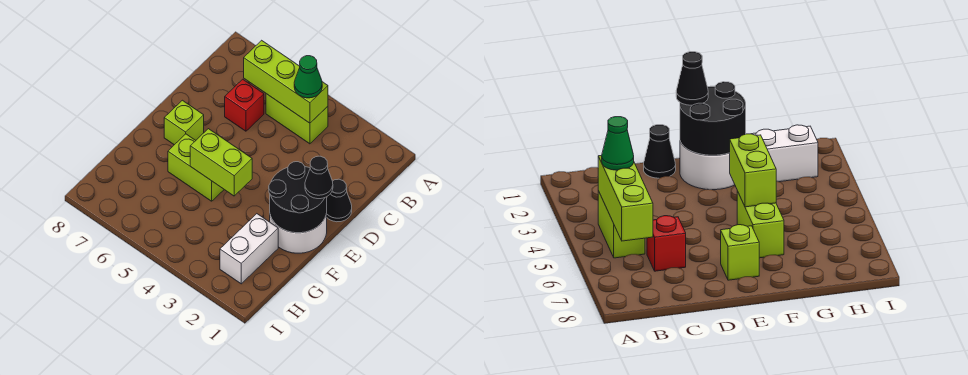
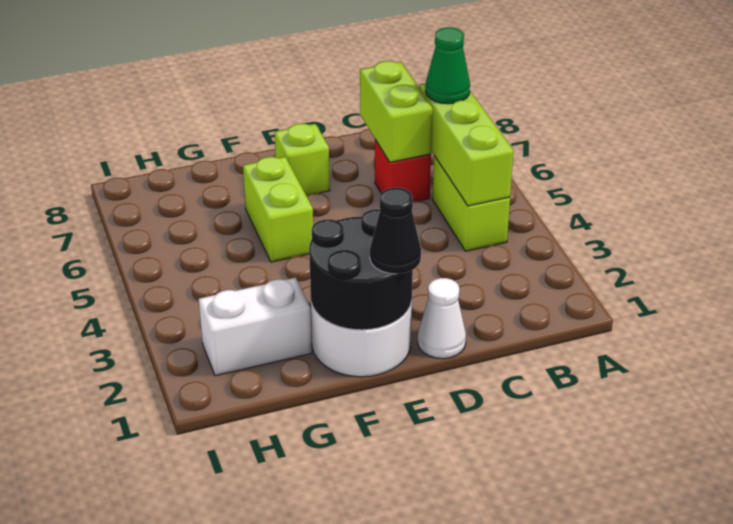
green cone B4 level 3 -> green cone B6 level 3
black cone D1 level 1 -> white cone D1 level 1
lime brick F4:F5 level 2 -> lime brick C6:C7 level 2

